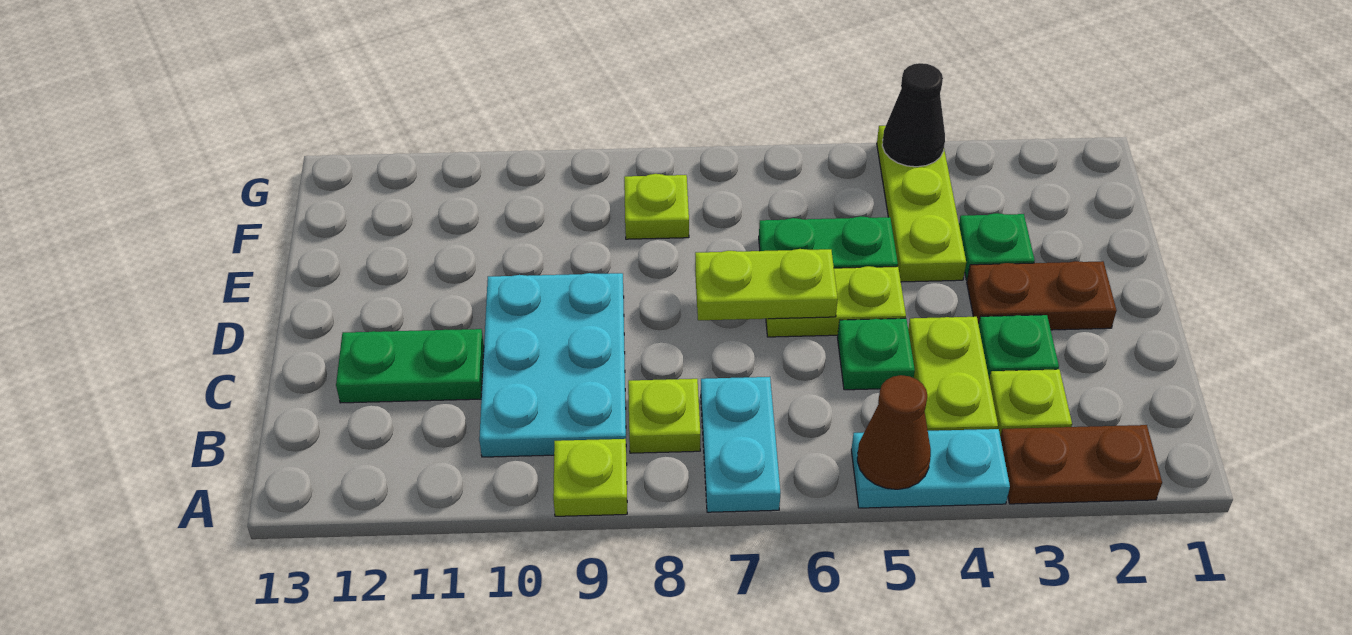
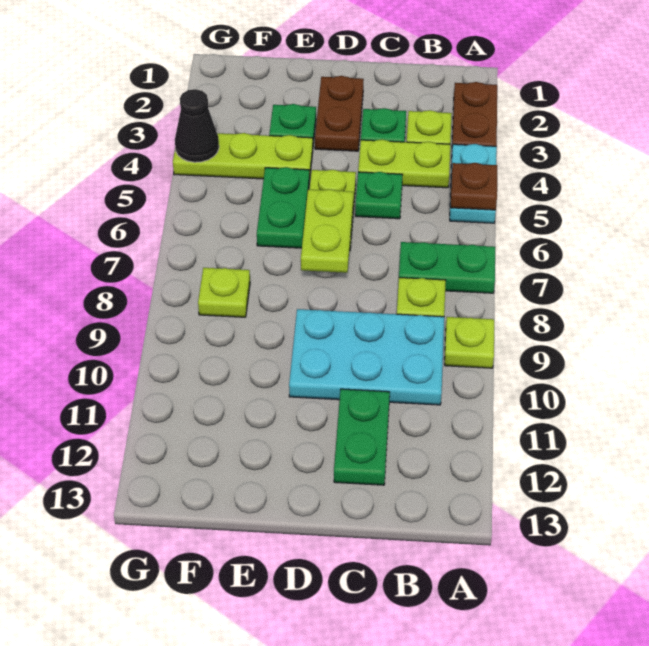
brown cone A5 level 2 -> brown plate A5 level 2
cyan plate A7:B7 level 1 -> green plate A7:B7 level 1

